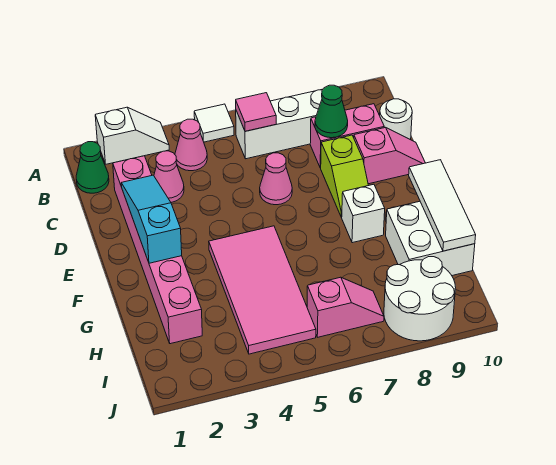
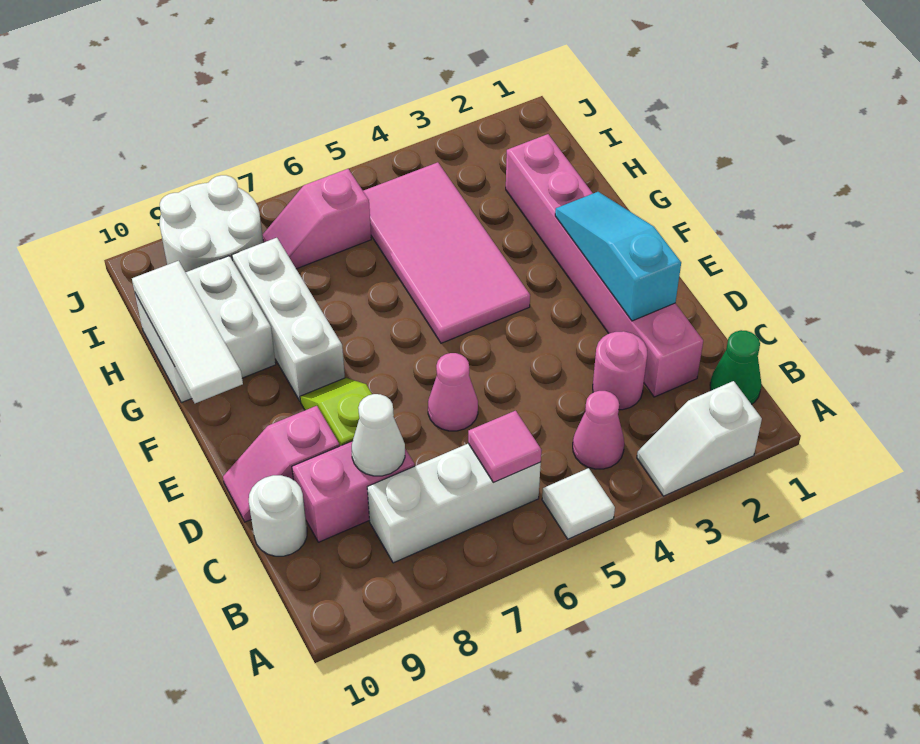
pink cone C3 level 1 -> pink round brick C3 level 1
green cone C8 level 2 -> white cone C8 level 2
cyan slope D2:F2 level 2 top F -> cyan slope D2:F2 level 2 top D
white brick F8 level 1 -> white brick F8:H8 level 1

